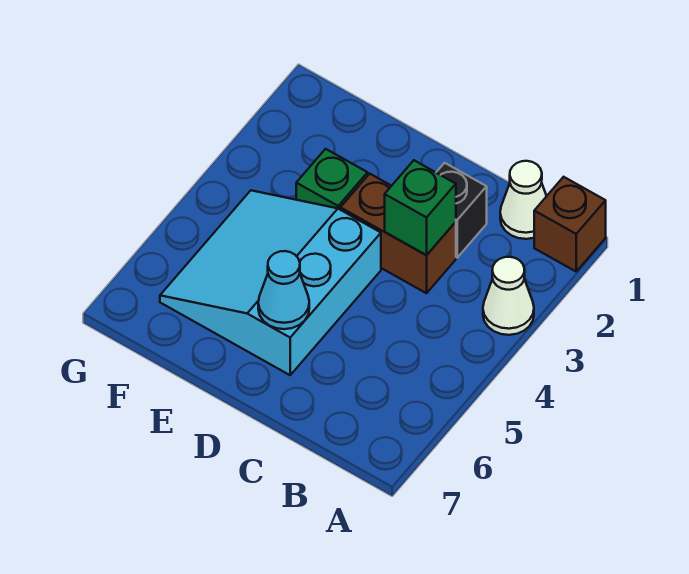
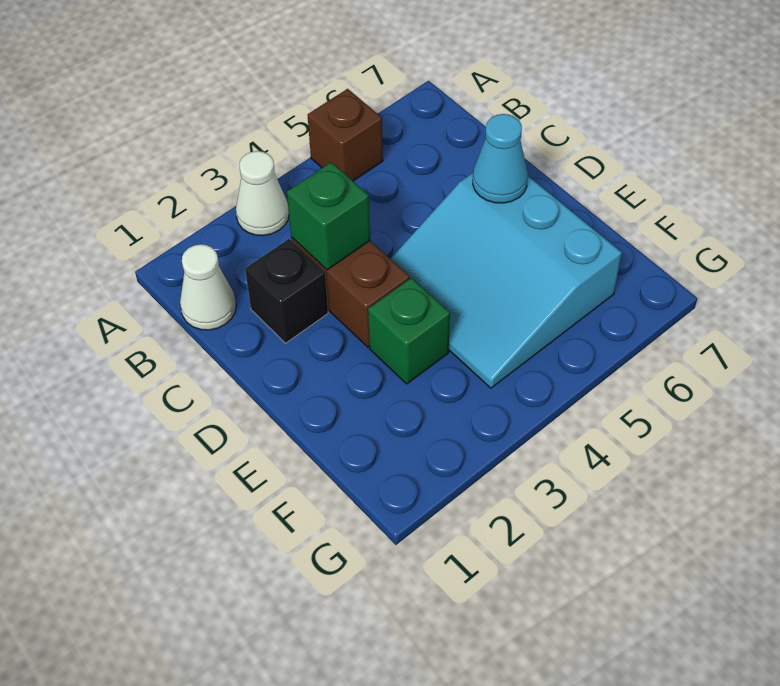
brown brick A1 level 1 -> brown brick A5 level 1
cyan slope D4:F6 level 1 top D -> cyan slope D4:F6 level 1 top 6

